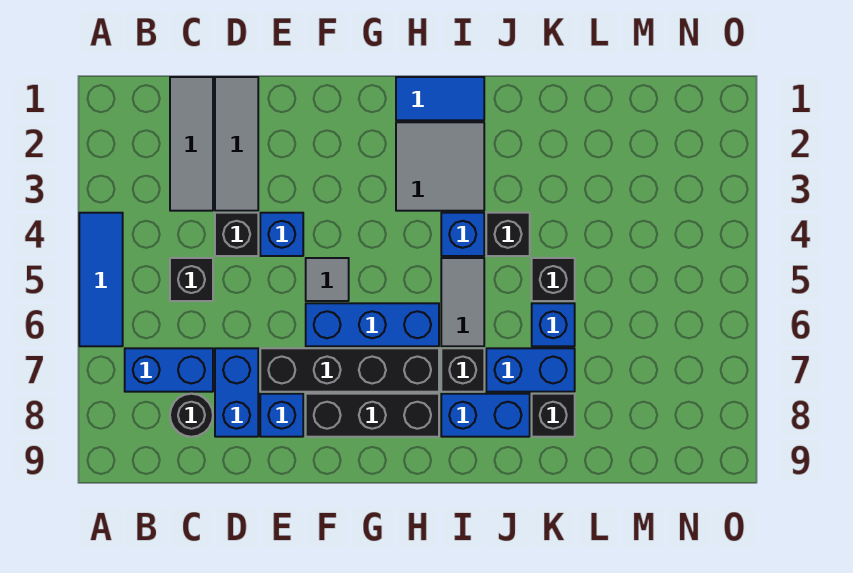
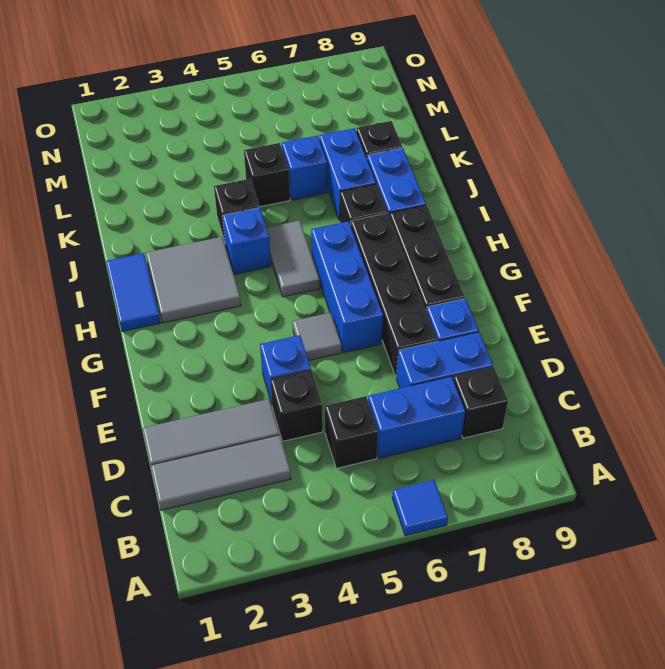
blue tile A4:A6 level 1 -> blue tile A6 level 1
blue brick B7:C7 level 1 -> blue brick C6:C7 level 1
black round brick C8 level 1 -> black brick C8 level 1
grey tile I5:I6 level 1 -> grey tile H5:I5 level 1

